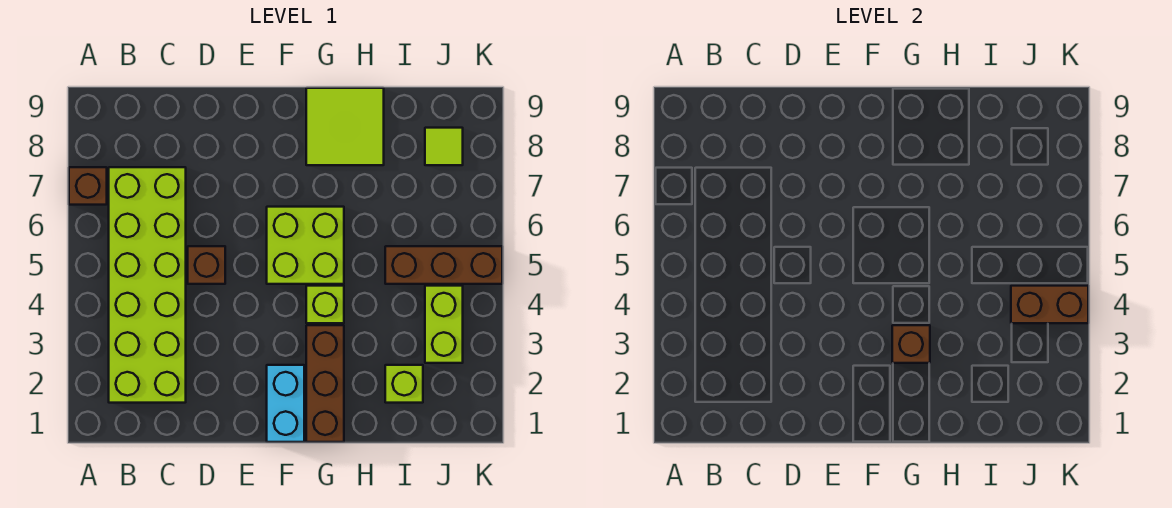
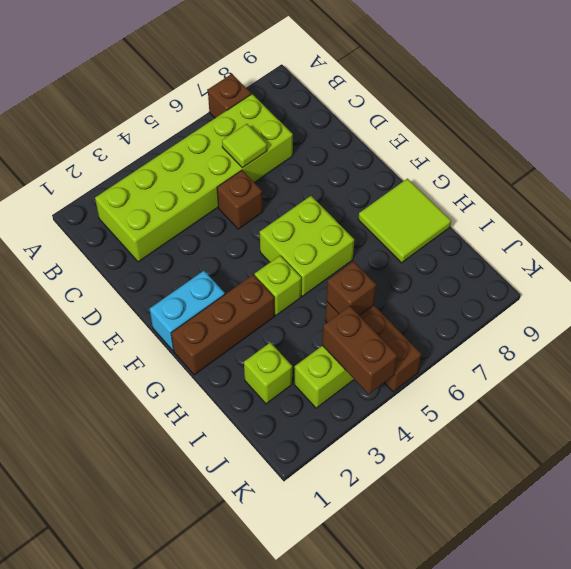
brown brick G3 level 2 -> brown brick I5 level 2
lime tile J8 level 1 -> lime tile C6 level 2

